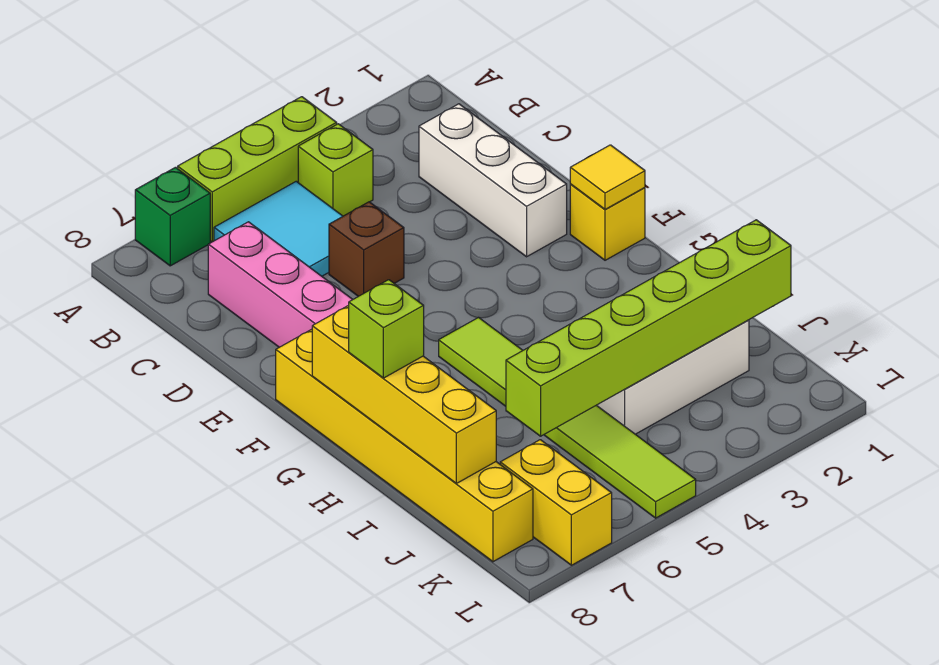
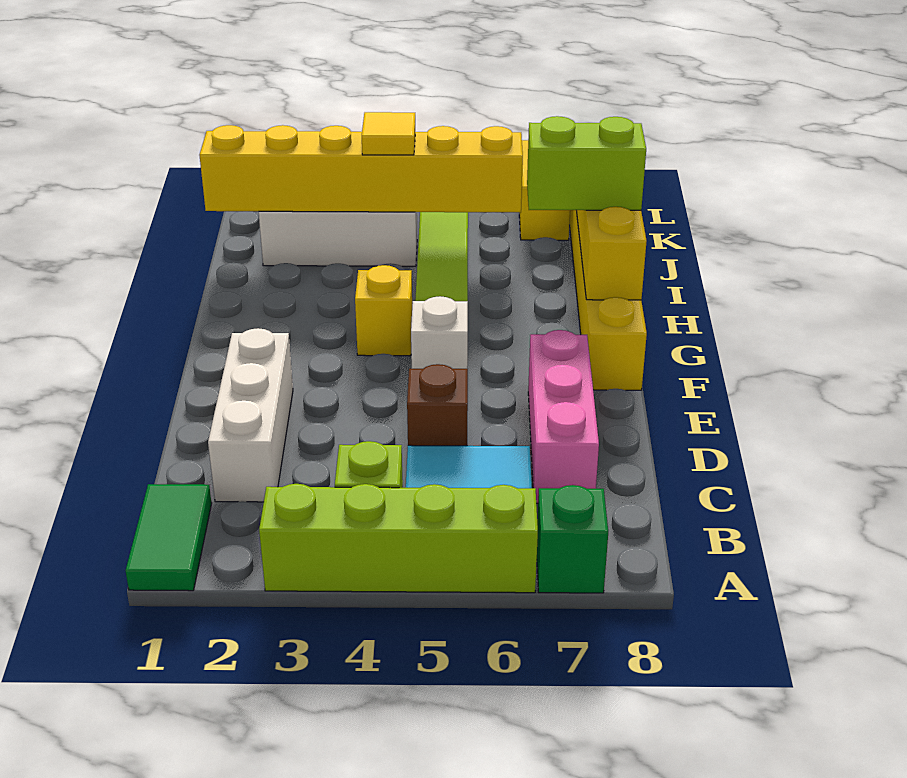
none -> green tile A1:B1 level 1
lime brick A4:A6 level 1 -> lime brick A3:A6 level 1
yellow brick F1 level 1 -> yellow brick G4 level 1
yellow tile F1 level 2 -> yellow tile J4 level 3
none -> white brick F5 level 1
lime brick H8 level 3 -> lime brick H7:H8 level 3
lime brick J1:J6 level 2 -> yellow brick J1:J6 level 2

